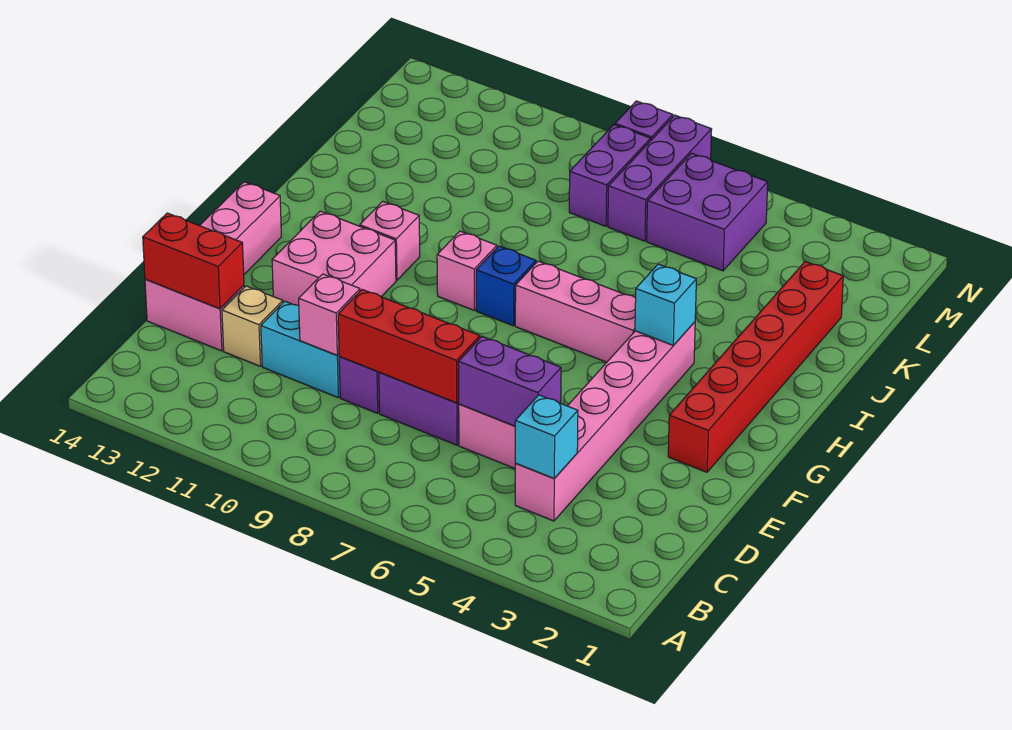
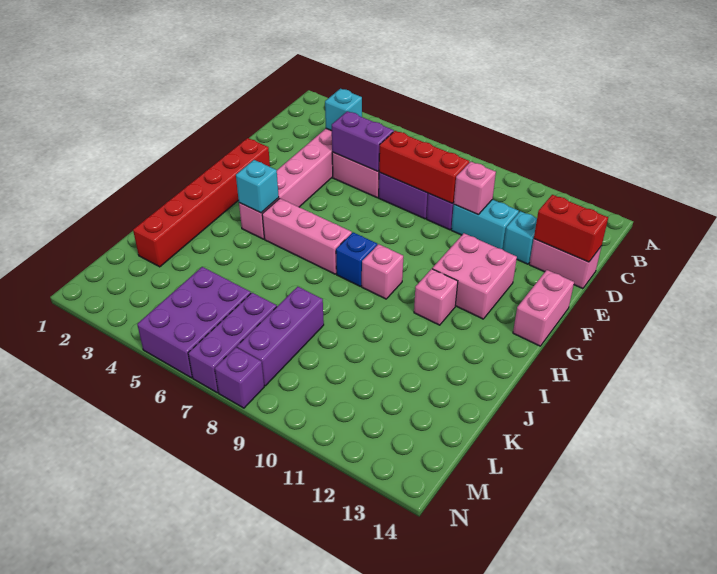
tan brick D12 level 1 -> cyan brick D12 level 1
purple brick L5:M6 level 1 -> purple brick L5:N6 level 1
purple brick L8:M8 level 1 -> purple brick K8:M8 level 1

